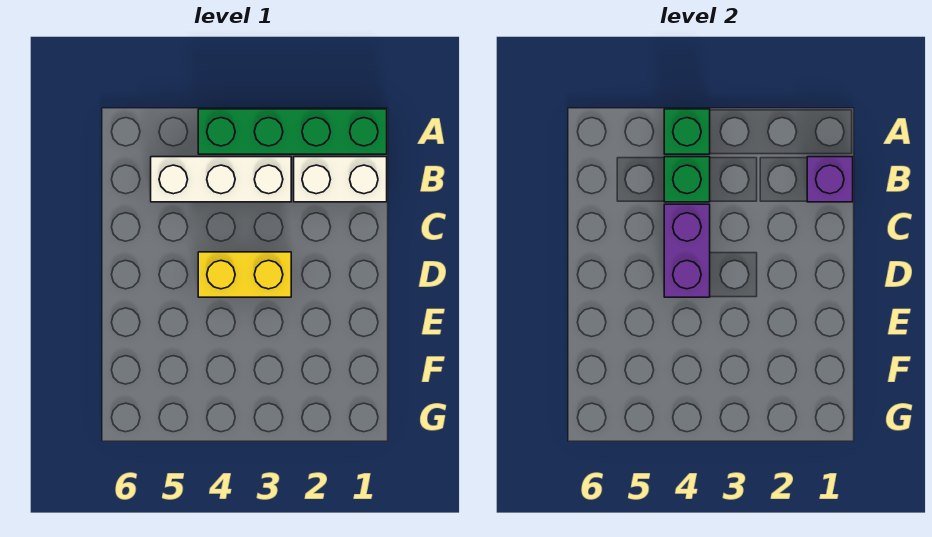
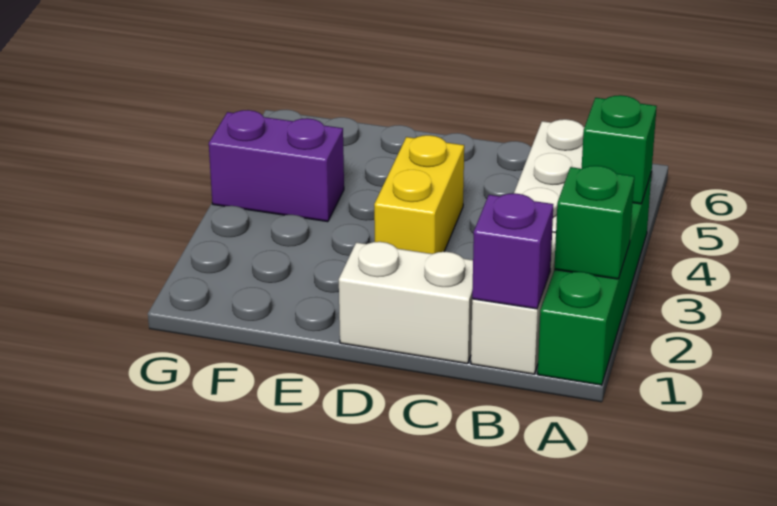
green brick B4 level 2 -> green brick A2 level 2
none -> white brick C1:D1 level 1
purple brick C4:D4 level 2 -> purple brick F4:G4 level 1

